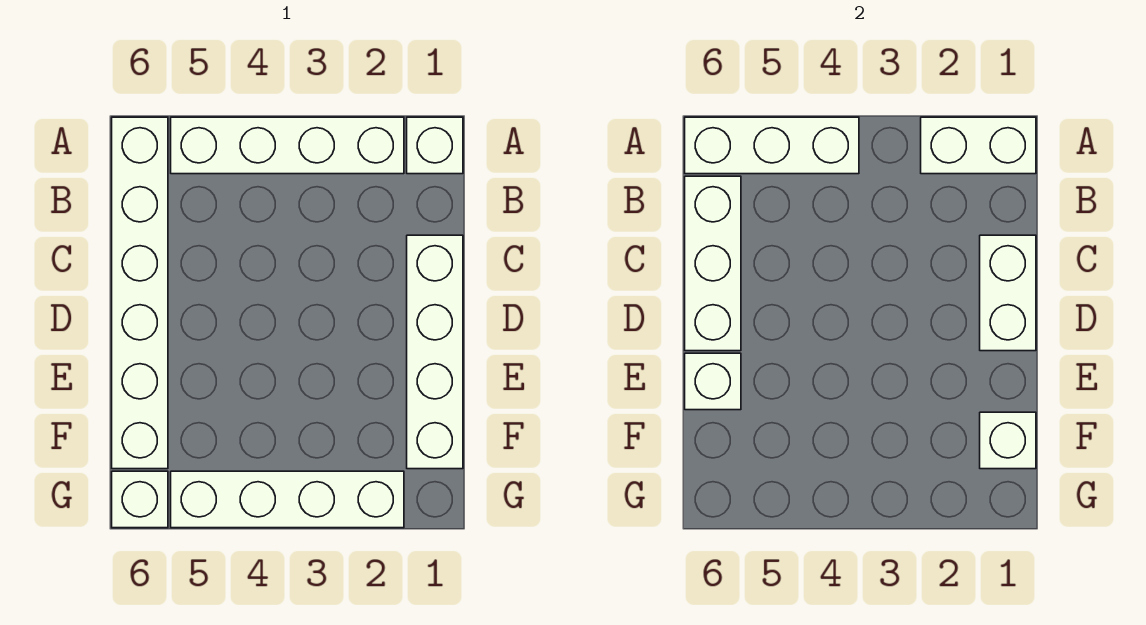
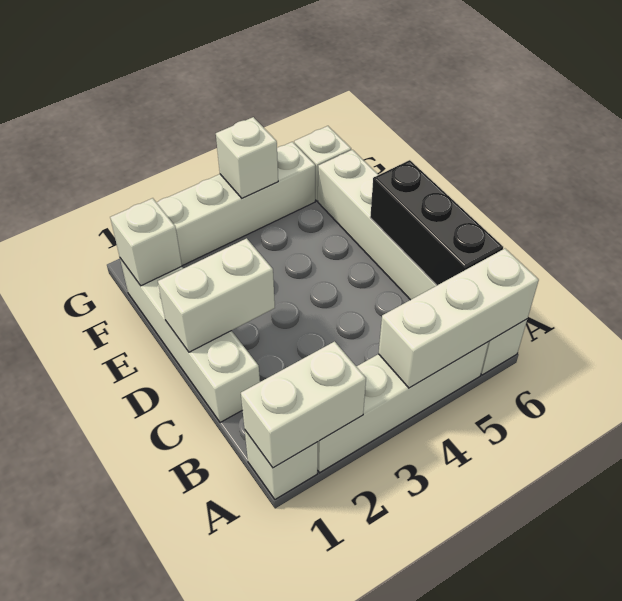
white brick B6:D6 level 2 -> black brick B6:D6 level 2
white brick C1:D1 level 2 -> white brick D1:D2 level 2
white brick E6 level 2 -> white brick G4 level 2

